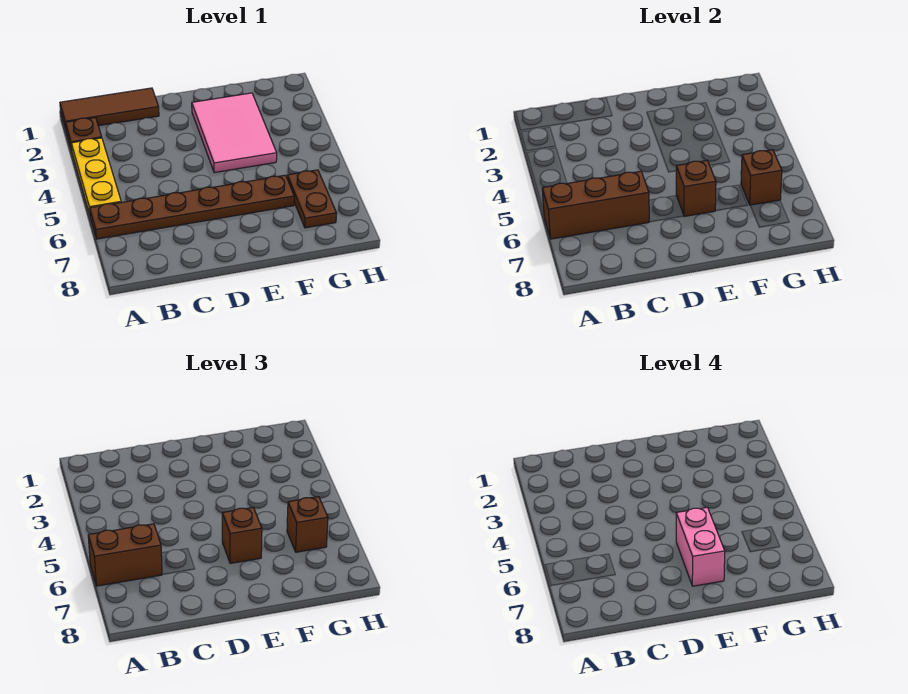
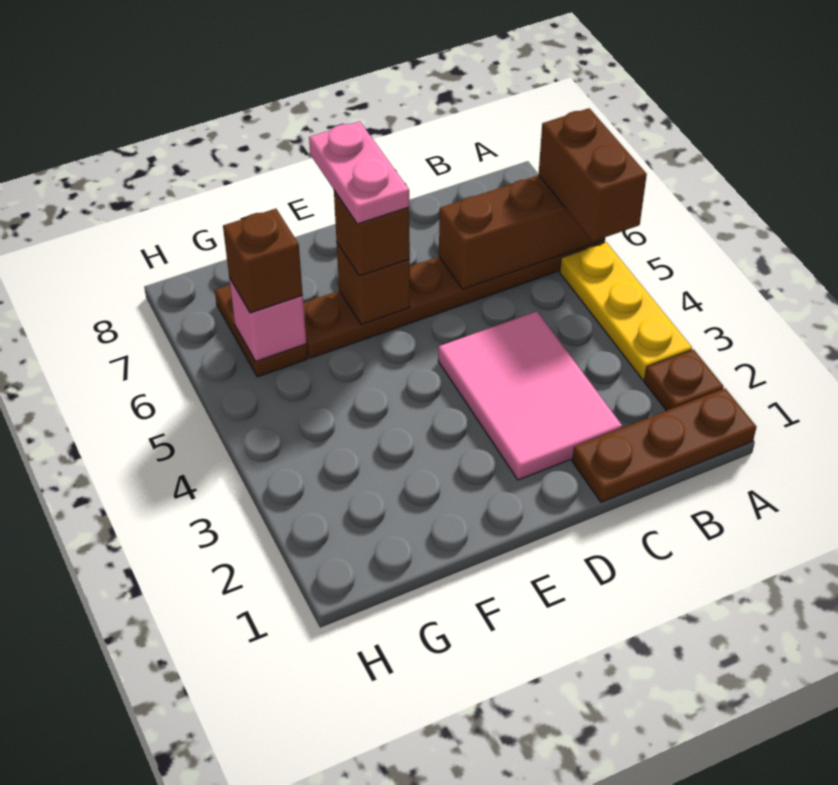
brown tile A1:C1 level 1 -> brown plate A1:C1 level 1
brown brick A6:B6 level 3 -> brown brick A5:A6 level 3
pink tile E2:F4 level 1 -> pink tile C2:D4 level 1
pink brick E6:E7 level 4 -> pink plate E6:E7 level 4
brown brick G6 level 2 -> pink brick G6 level 2

